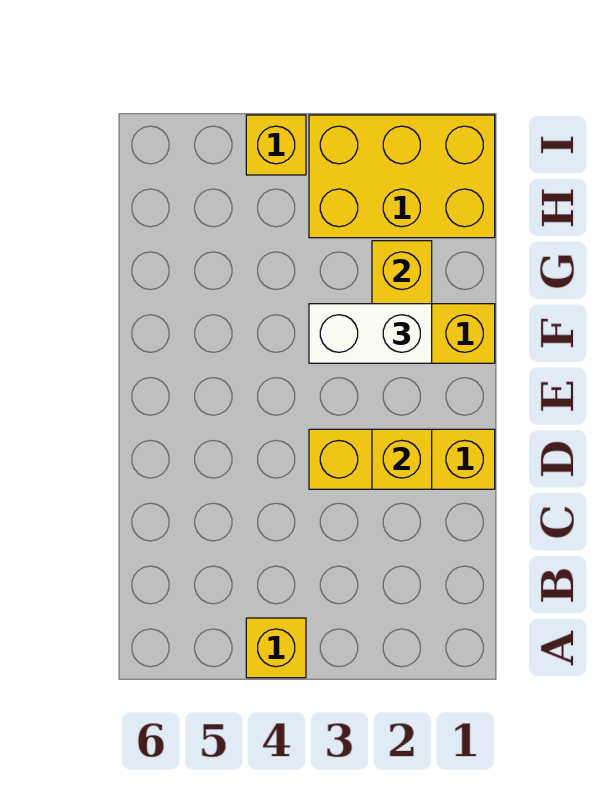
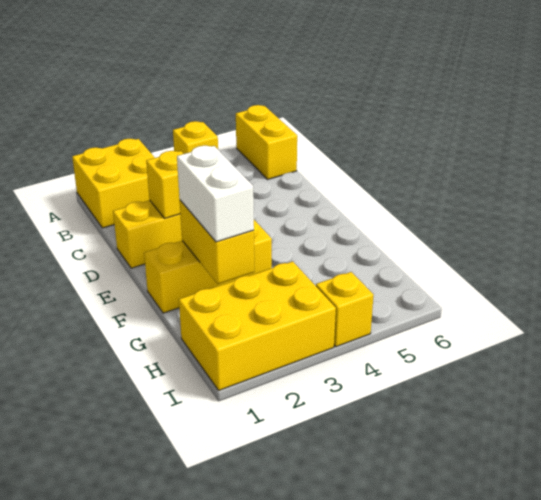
none -> yellow brick A1:B2 level 1
none -> yellow brick A6:B6 level 1
white brick F2:F3 level 3 -> white brick F2:G2 level 3

